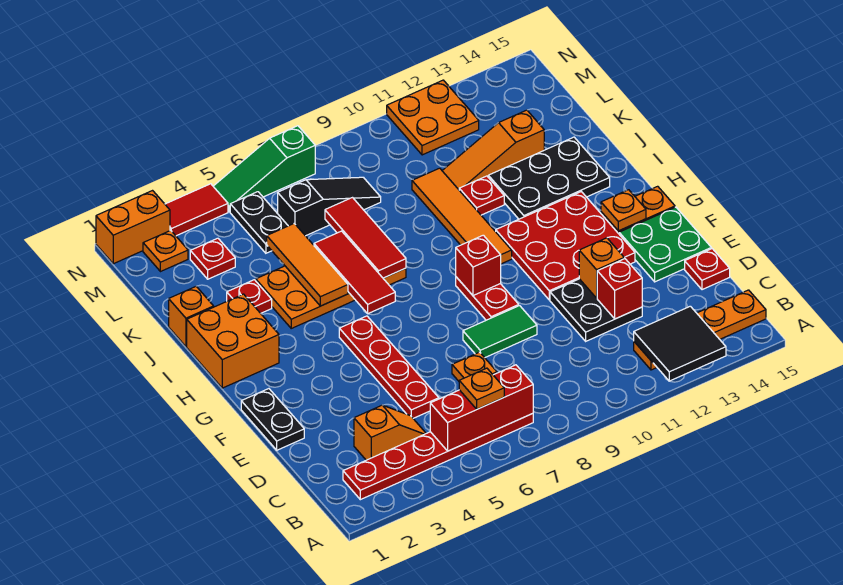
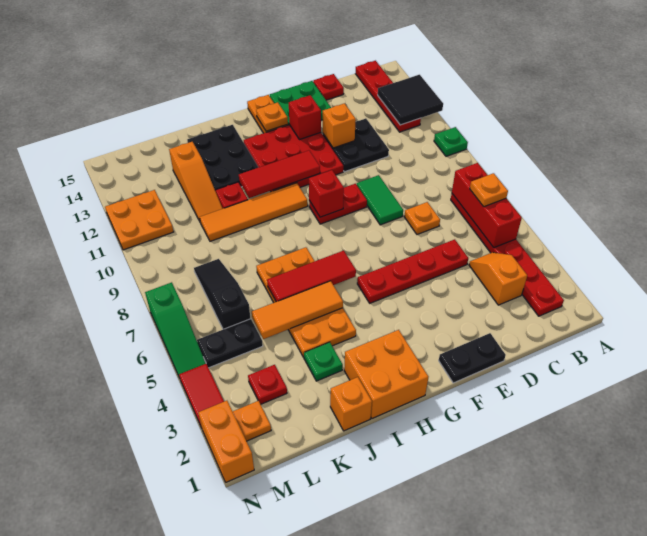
none -> green plate A10 level 1
orange plate B12:B15 level 1 -> red plate B12:B15 level 1
red brick D12 level 2 -> red brick F13 level 2
red tile I7:K7 level 2 -> red tile G11:I11 level 2
red plate J3 level 1 -> green plate J3 level 1

